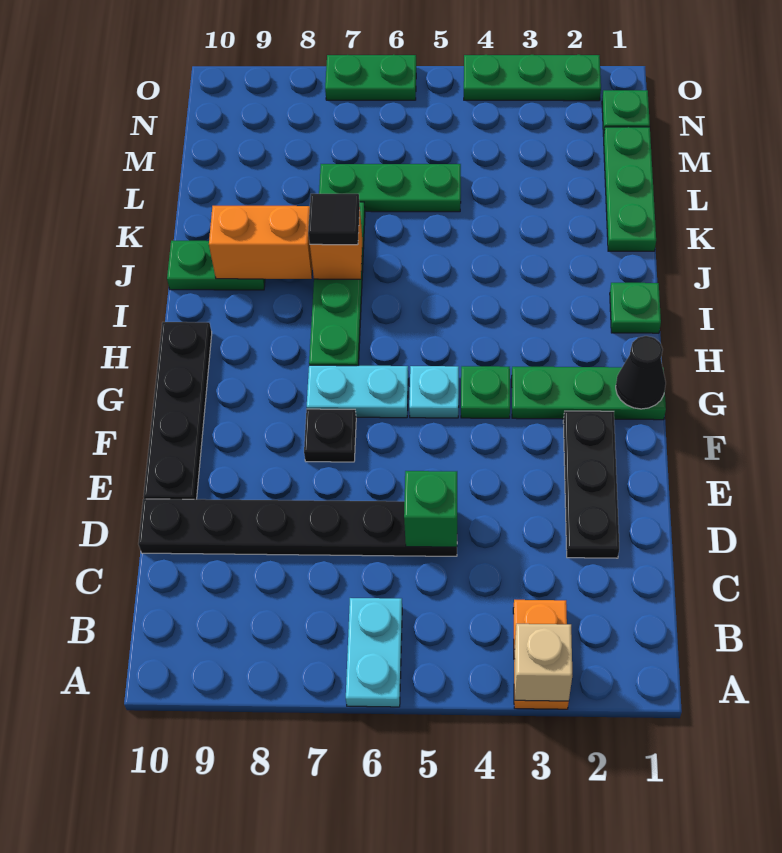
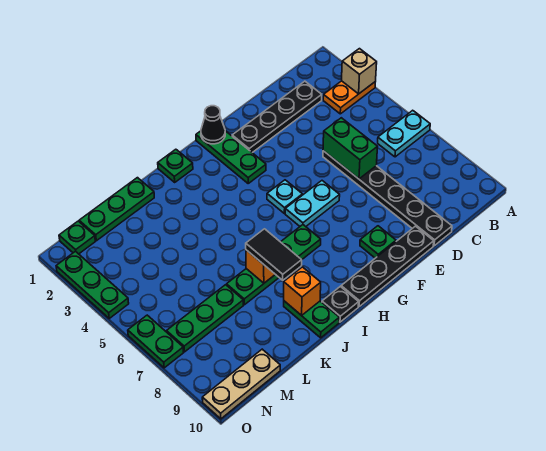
black plate D2:F2 level 1 -> black plate C2:F2 level 1
green brick D5 level 2 -> green brick D5:D6 level 2
black plate F7 level 1 -> black plate I10 level 1
green plate G4 level 1 -> green plate F9 level 1
cyan plate G6:G7 level 1 -> cyan plate F6:G6 level 1
black tile J7 level 3 -> black tile J7:J8 level 3
orange brick J8:J9 level 2 -> orange brick J9 level 2
green plate L5:L7 level 1 -> green plate L7:N7 level 1
none -> tan plate M10:O10 level 1

